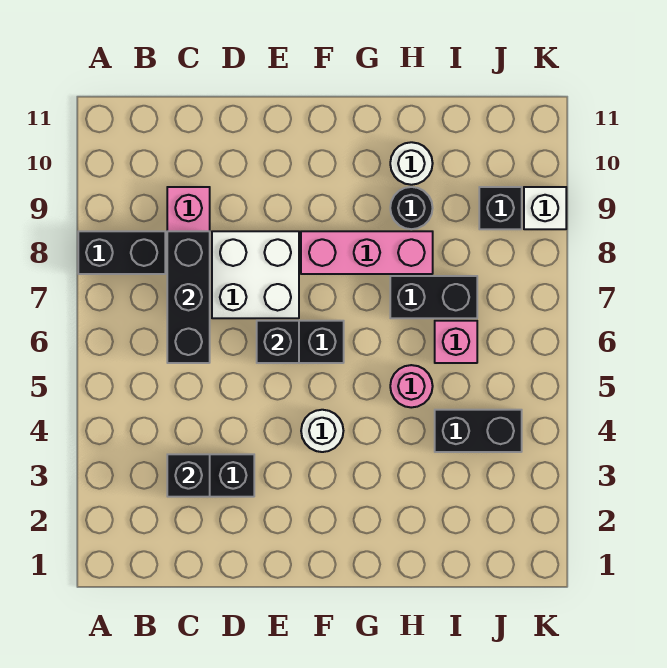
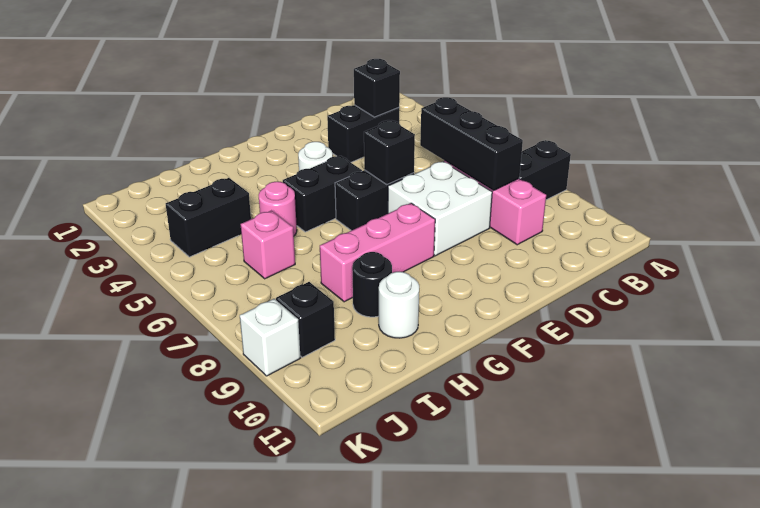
black brick H7:I7 level 1 -> black brick F5:G5 level 1

